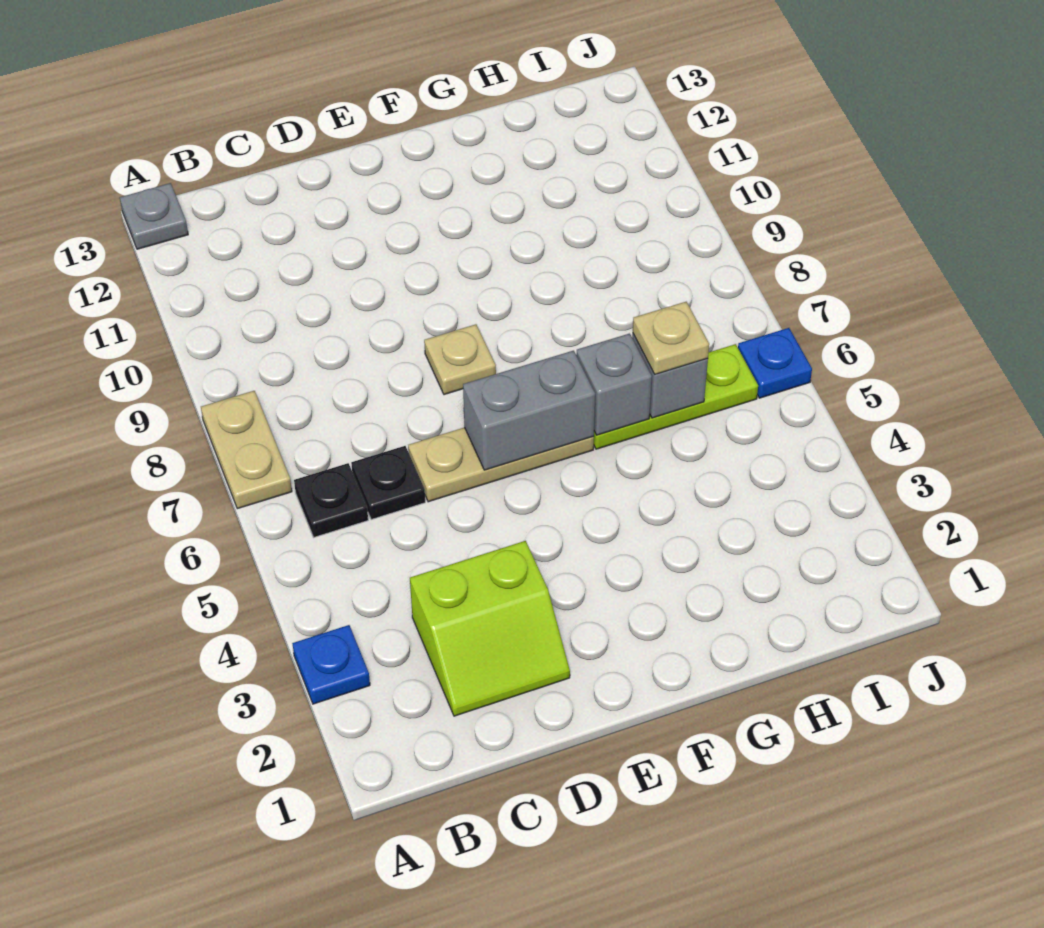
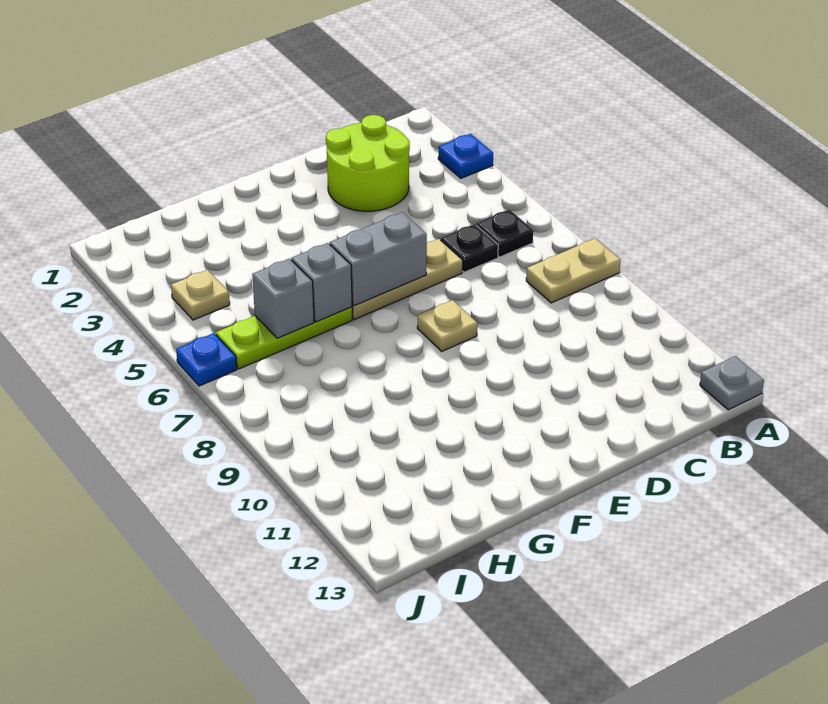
tan plate A7:A8 level 1 -> tan plate A8:B8 level 1
lime slope C2:D3 level 1 top 3 -> lime round brick C2:D3 level 1
tan plate H6 level 3 -> tan plate I4 level 1

